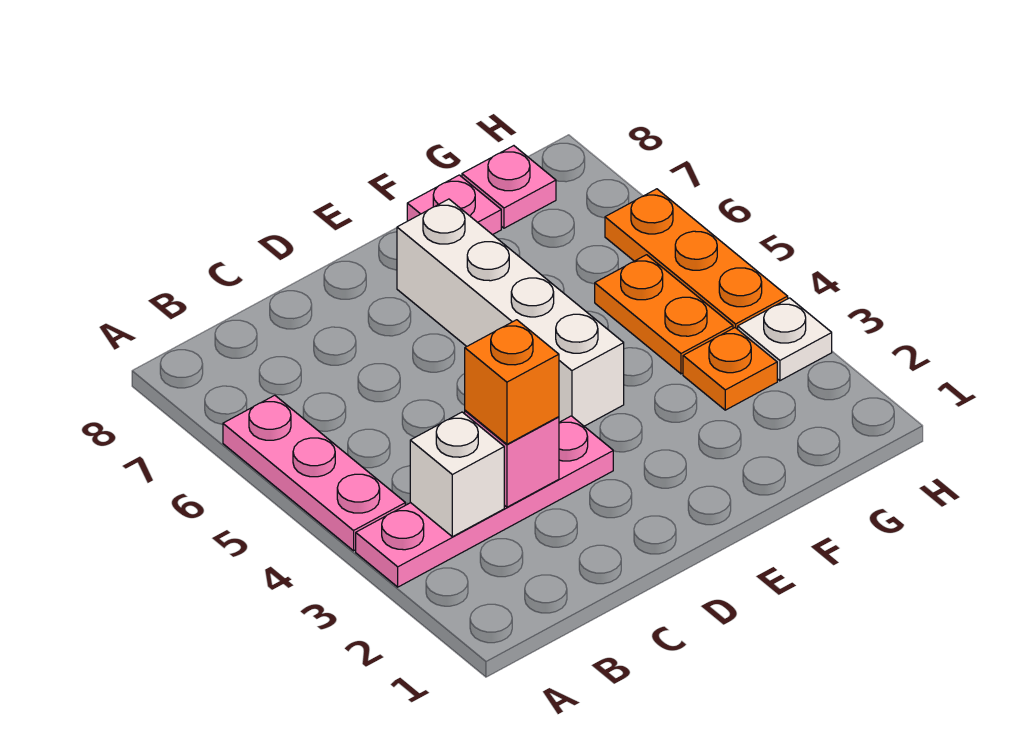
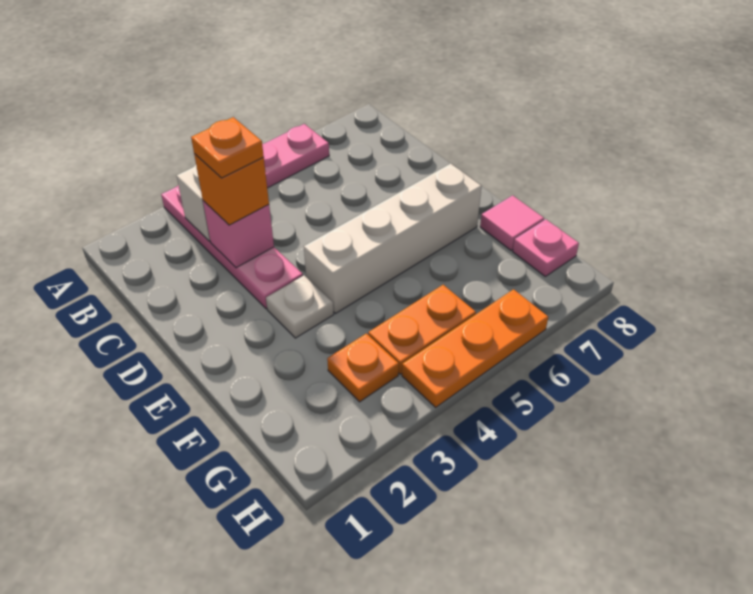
none -> orange plate C3 level 4
pink plate F8 level 1 -> pink tile F8 level 1
white plate H3 level 1 -> white plate E3 level 1

